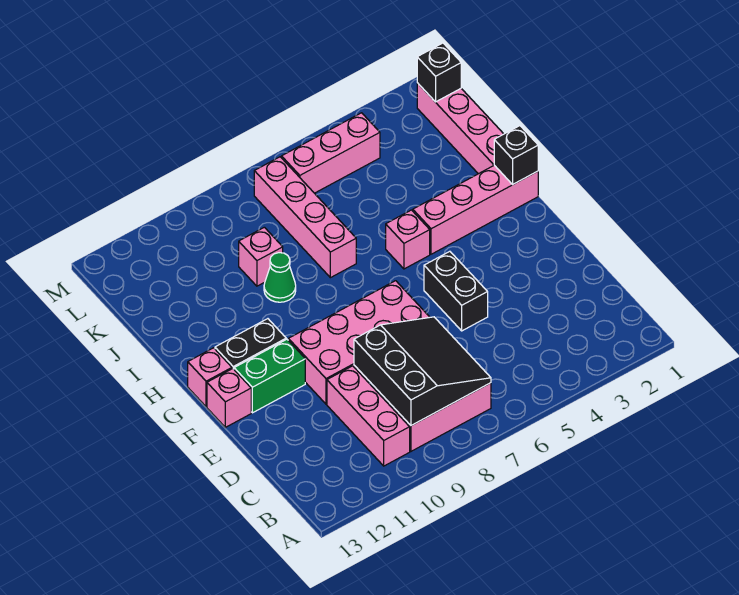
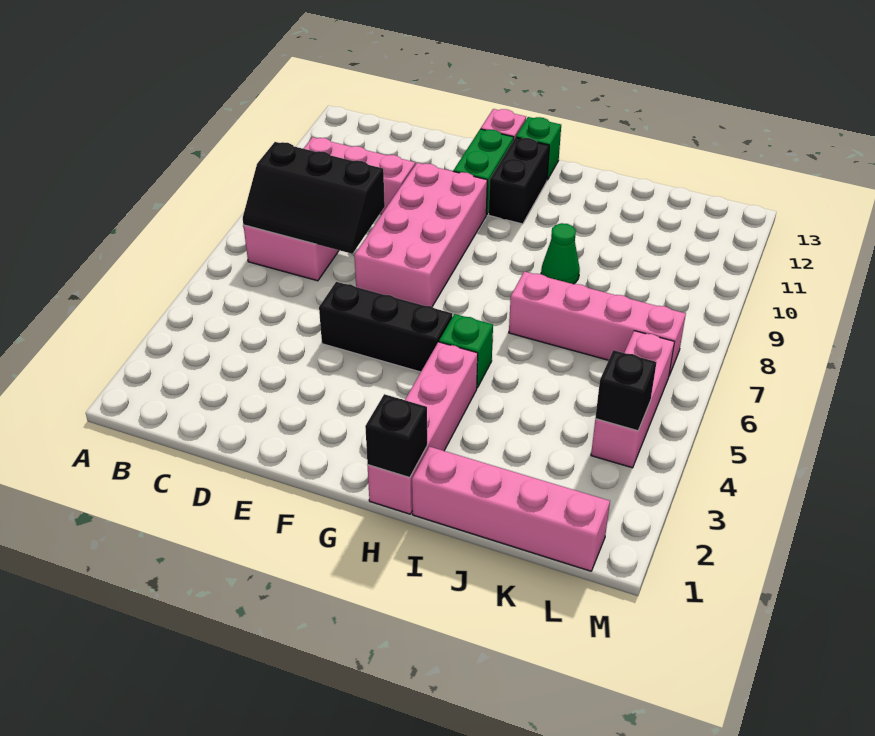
black slope B7:D9 level 2 top 9 -> black slope B7:D8 level 2 top 8
black brick E5:F5 level 1 -> black brick E5:G5 level 1
pink brick G13 level 1 -> green brick G13 level 1
pink brick H5 level 1 -> green brick H5 level 1
pink brick J9 level 1 -> none
black brick L1 level 2 -> black brick L4 level 2

